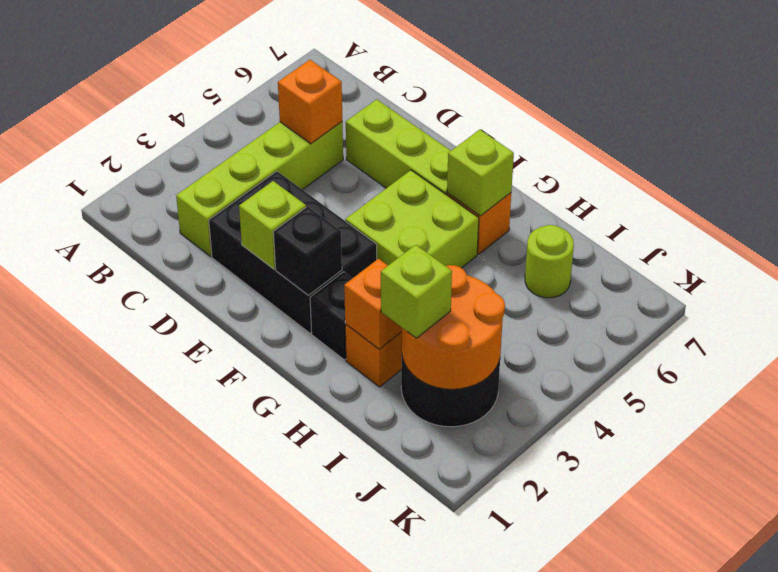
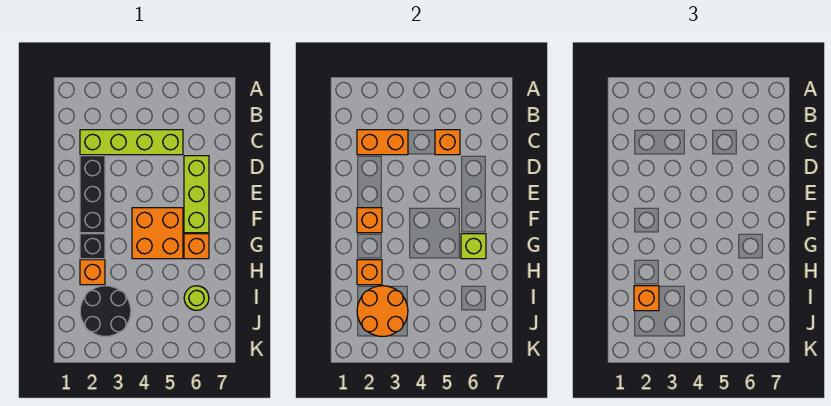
none -> orange brick C2:C3 level 2
black brick D2:F3 level 1 -> black brick D2:F2 level 1
lime brick E2 level 2 -> none
black brick F2 level 2 -> orange brick F2 level 2
lime brick F4:G5 level 1 -> orange brick F4:G5 level 1
lime brick I2 level 3 -> orange brick I2 level 3

